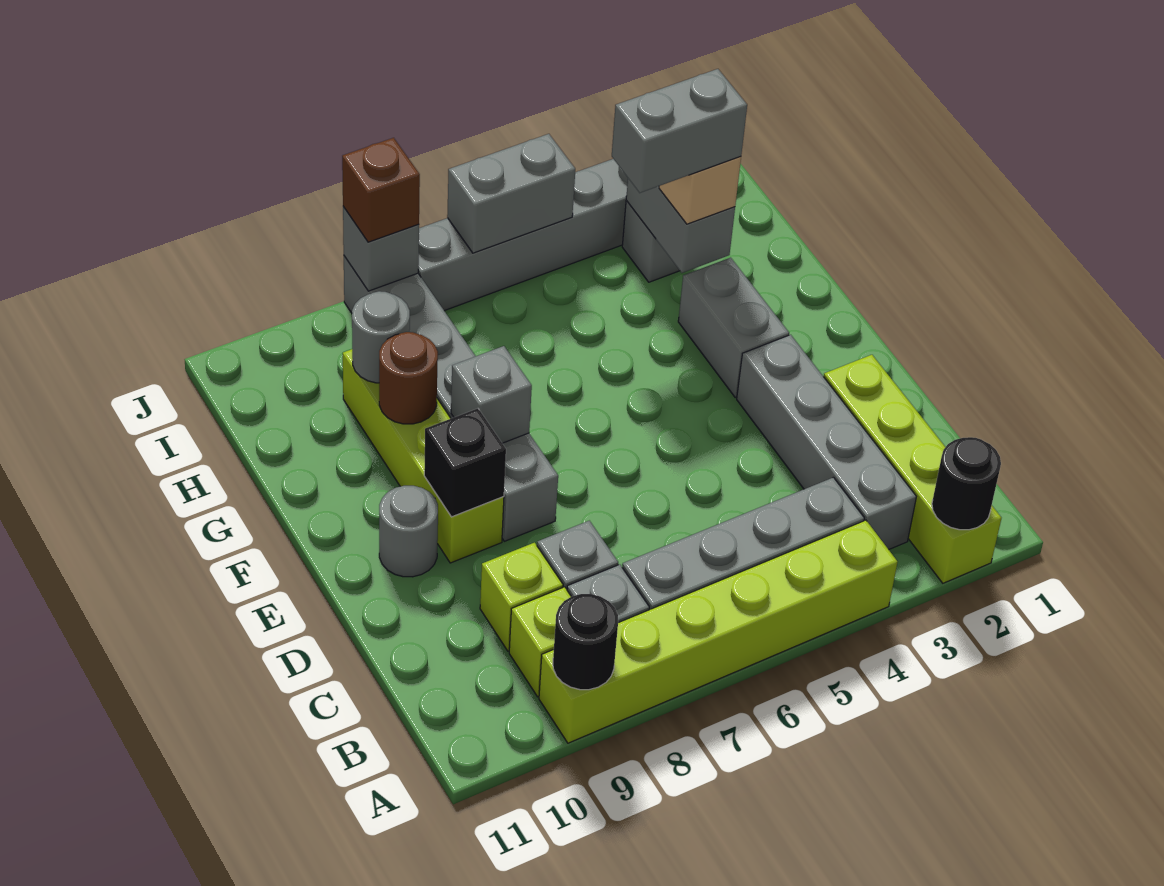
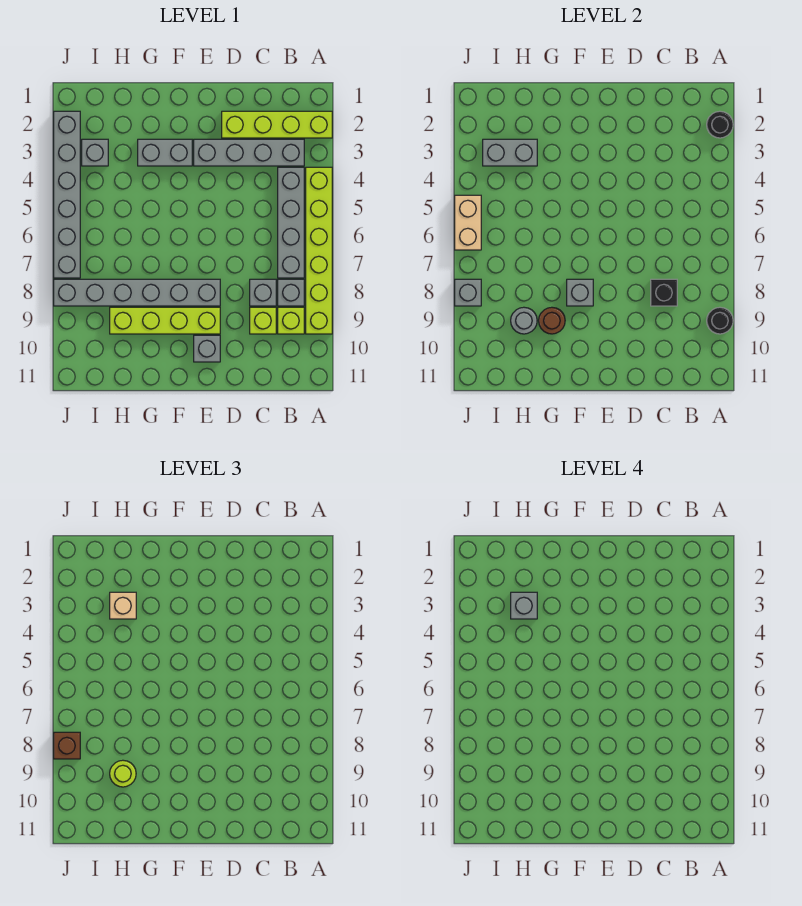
black brick E9 level 2 -> black brick C8 level 2
grey round brick E10 level 1 -> grey brick E10 level 1
grey brick H3:H4 level 4 -> grey brick H3 level 4
none -> lime round brick H9 level 3
grey brick J5:J6 level 2 -> tan brick J5:J6 level 2

